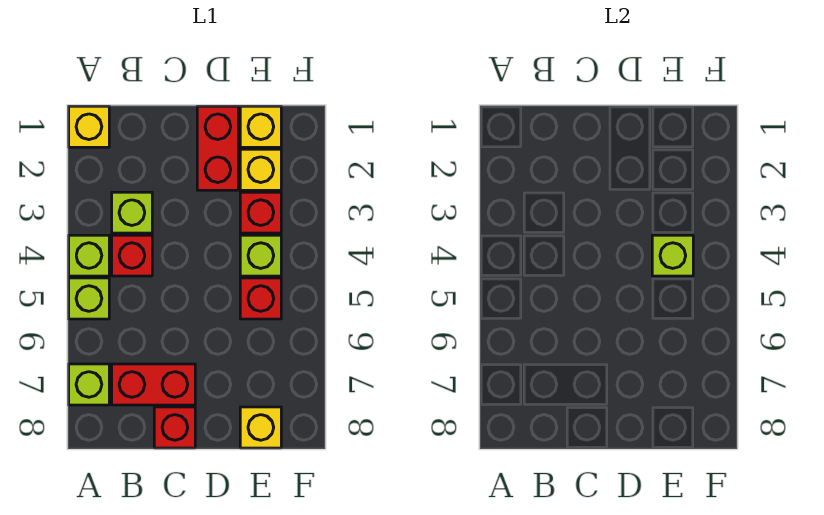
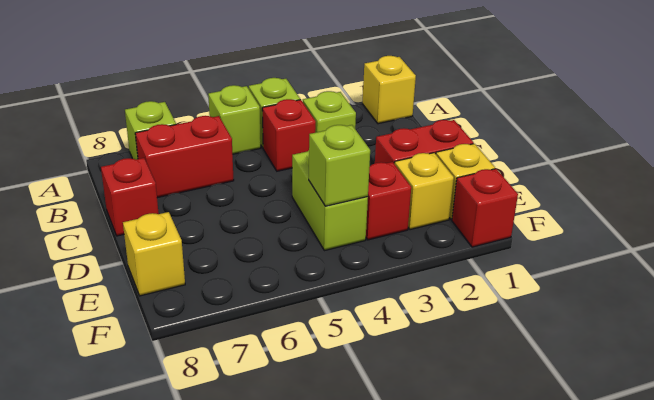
red brick B7:C7 level 1 -> red brick B6:B7 level 1
lime brick E4 level 1 -> lime brick D4:E4 level 1
red brick E5 level 1 -> red brick F1 level 1

